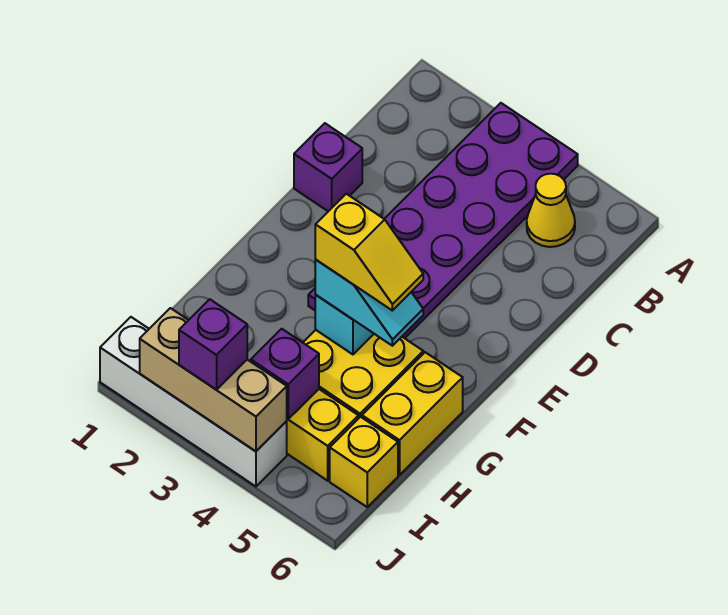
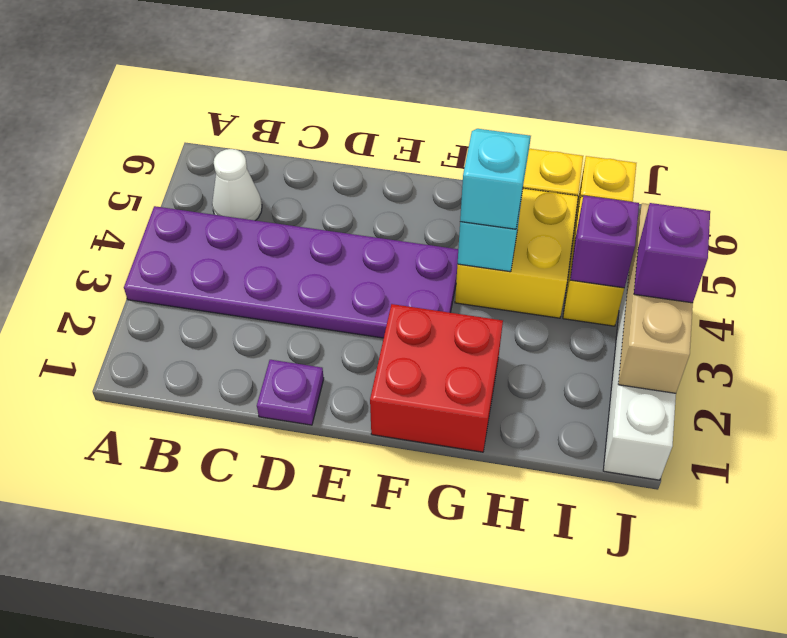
yellow cone B5 level 1 -> white cone B5 level 1
purple brick D1 level 1 -> purple plate D1 level 1
none -> red brick F1:G2 level 1
yellow slope G4:G5 level 4 top 4 -> none

